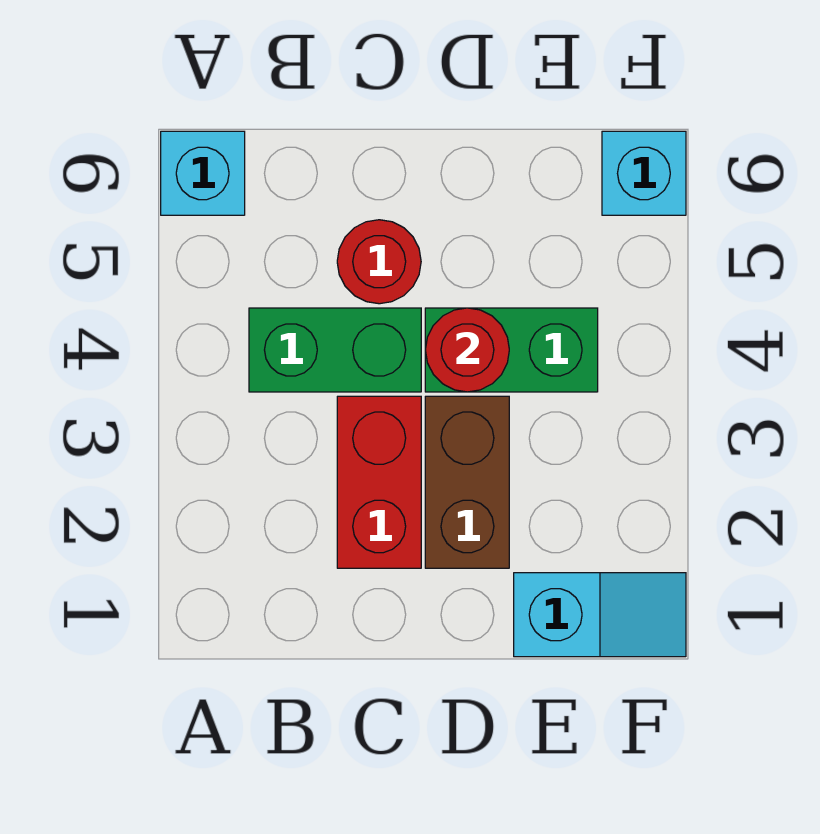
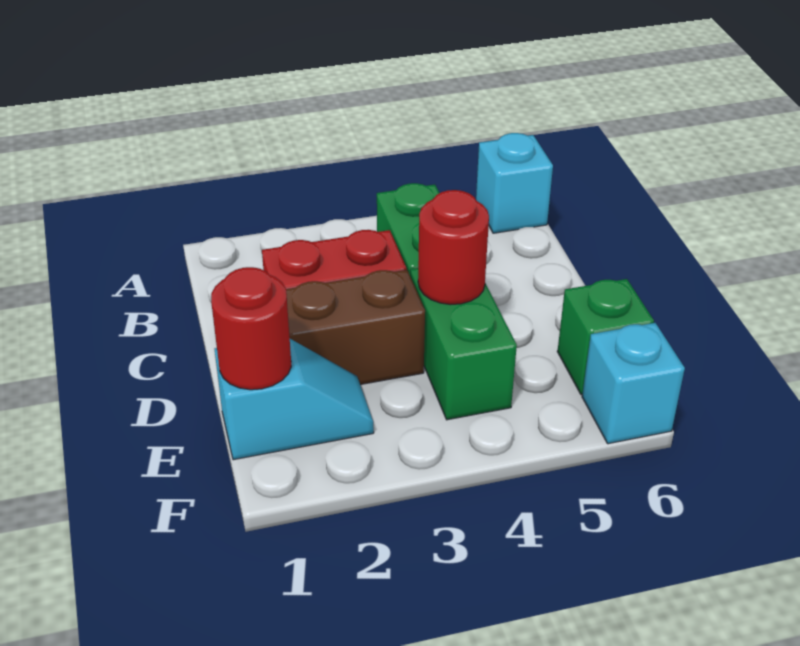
red round brick C5 level 1 -> red round brick E1 level 2
cyan slope E1:F1 level 1 top E -> cyan slope E1:E2 level 1 top 1
none -> green brick E6 level 1

